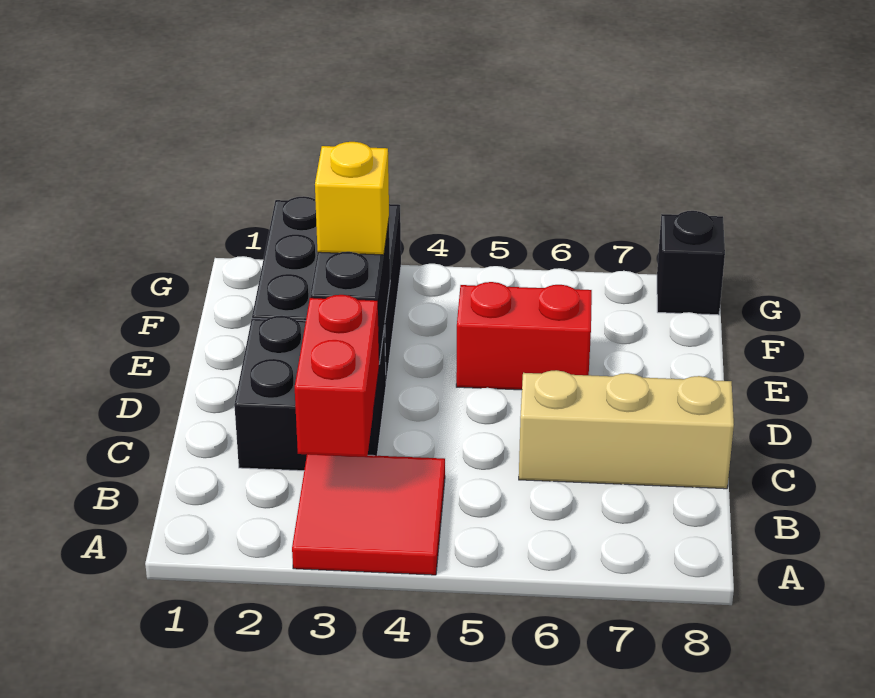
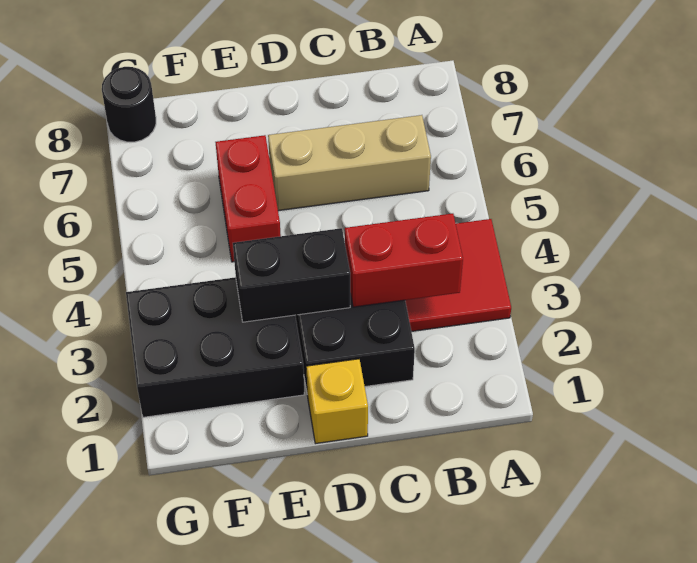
tan brick C6:C8 level 1 -> tan brick B6:D6 level 1
yellow brick E3 level 3 -> yellow brick D1 level 1
black brick G8 level 1 -> black round brick G8 level 1

